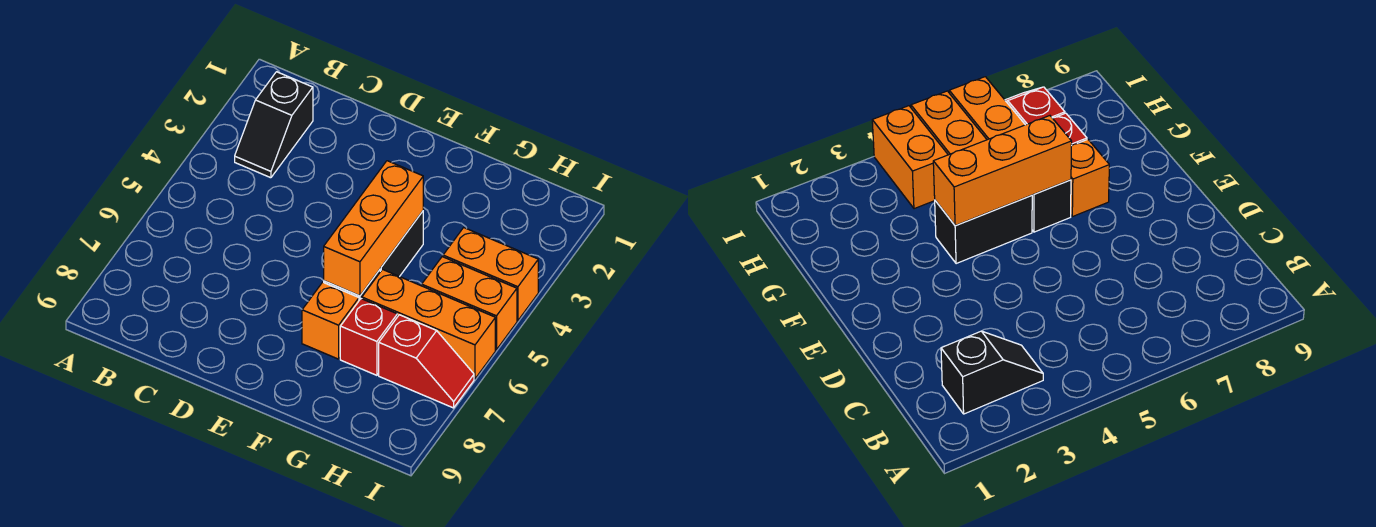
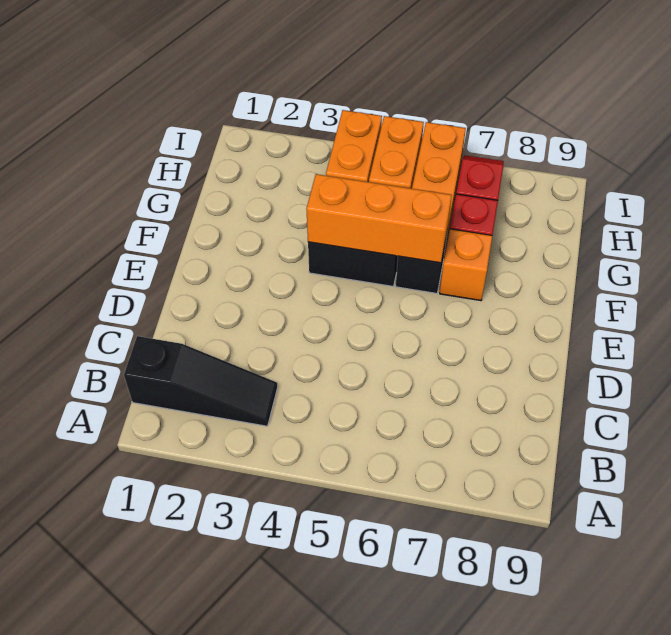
black slope B2:B3 level 1 top 2 -> black slope B1:B3 level 1 top 1

